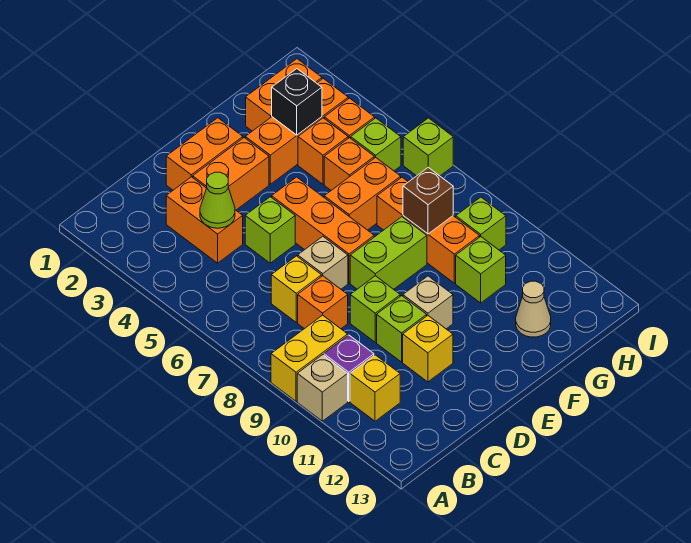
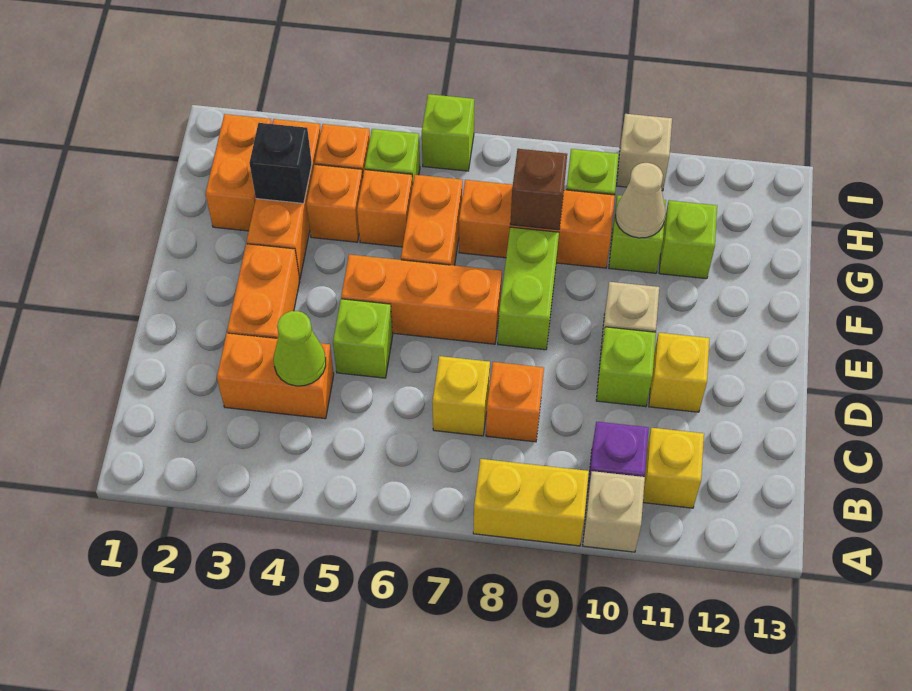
yellow brick A9:B9 level 1 -> yellow brick A8:A9 level 1
orange brick D2:E2 level 1 -> none
tan brick D7 level 1 -> tan brick I10 level 1
lime brick D9 level 1 -> lime brick G11 level 1
tan cone G12 level 1 -> tan cone G10 level 2

